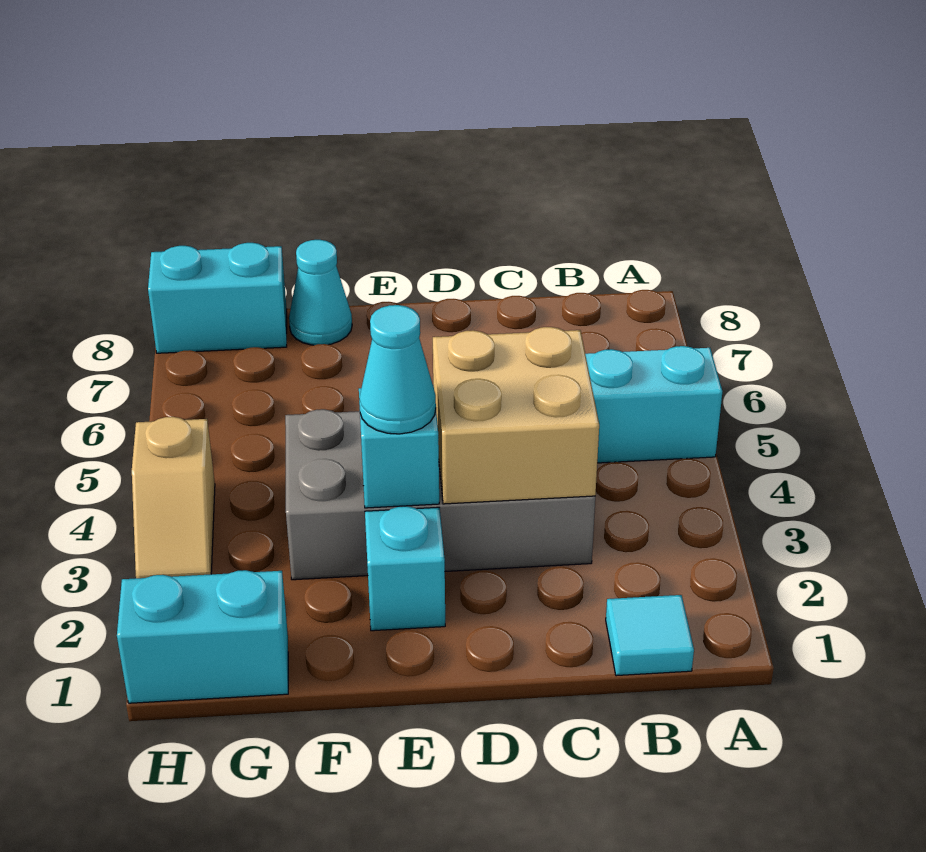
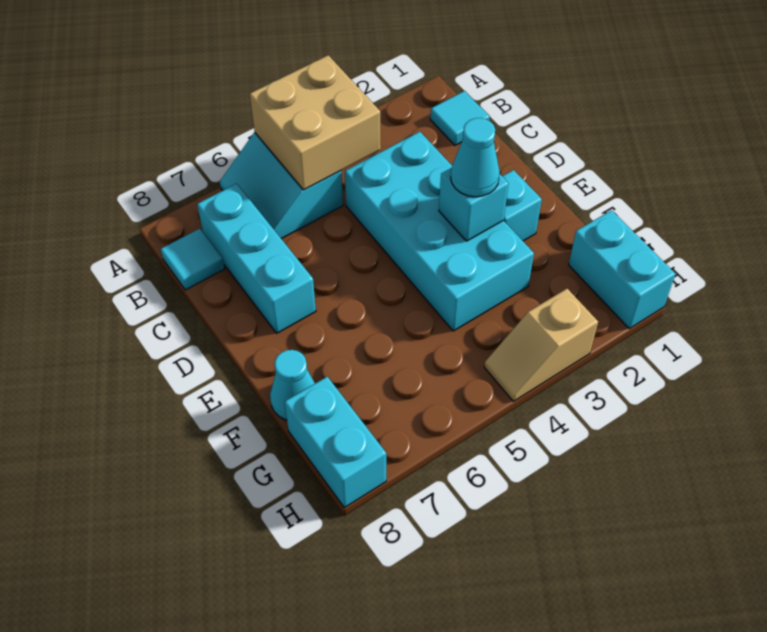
none -> cyan brick B7:D7 level 1
none -> cyan tile B8 level 1
grey brick C3:F4 level 1 -> cyan brick C3:F4 level 1
tan brick C3:D4 level 2 -> tan brick A4:B5 level 2
tan slope H3:H4 level 1 top 4 -> tan slope H3:H4 level 1 top 3

